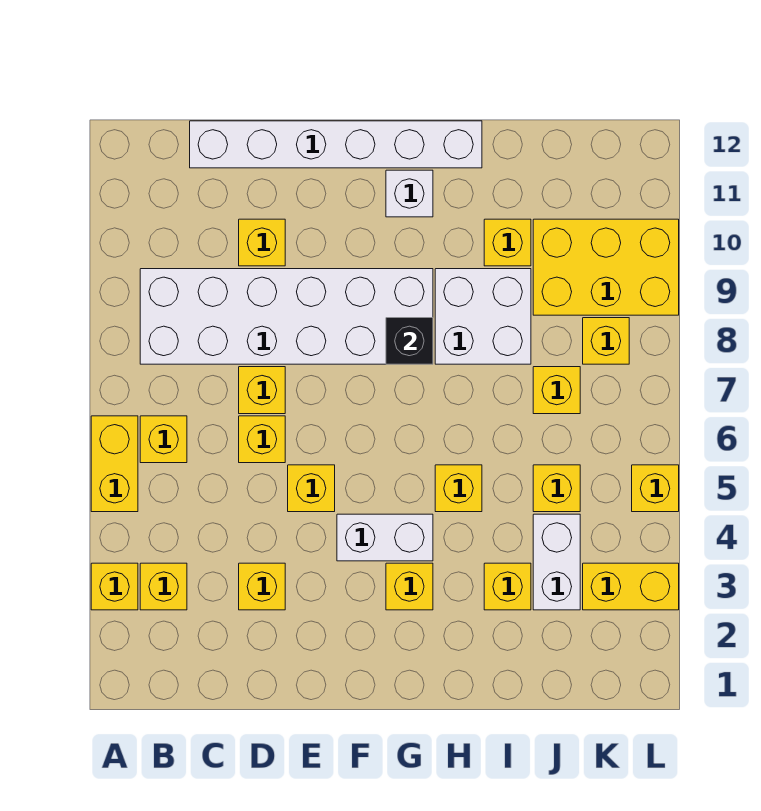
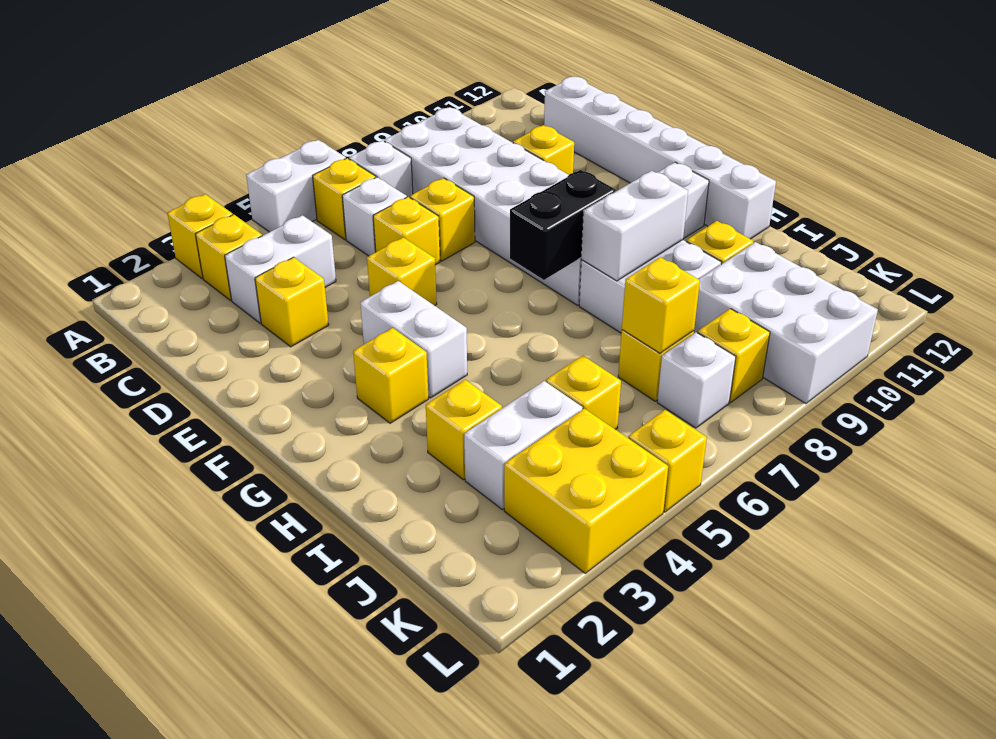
yellow brick A5:A6 level 1 -> white brick A5:A6 level 1
none -> white brick B7 level 1
none -> white brick C3:C4 level 1
none -> white brick C6 level 1
black brick G8 level 2 -> black brick G7:G8 level 2
yellow brick H5 level 1 -> yellow brick J7 level 2
none -> white brick H8:H9 level 2
yellow brick J9:L10 level 1 -> white brick J9:L10 level 1
yellow brick K3:L3 level 1 -> yellow brick K3:L4 level 1
none -> white brick K7 level 1

